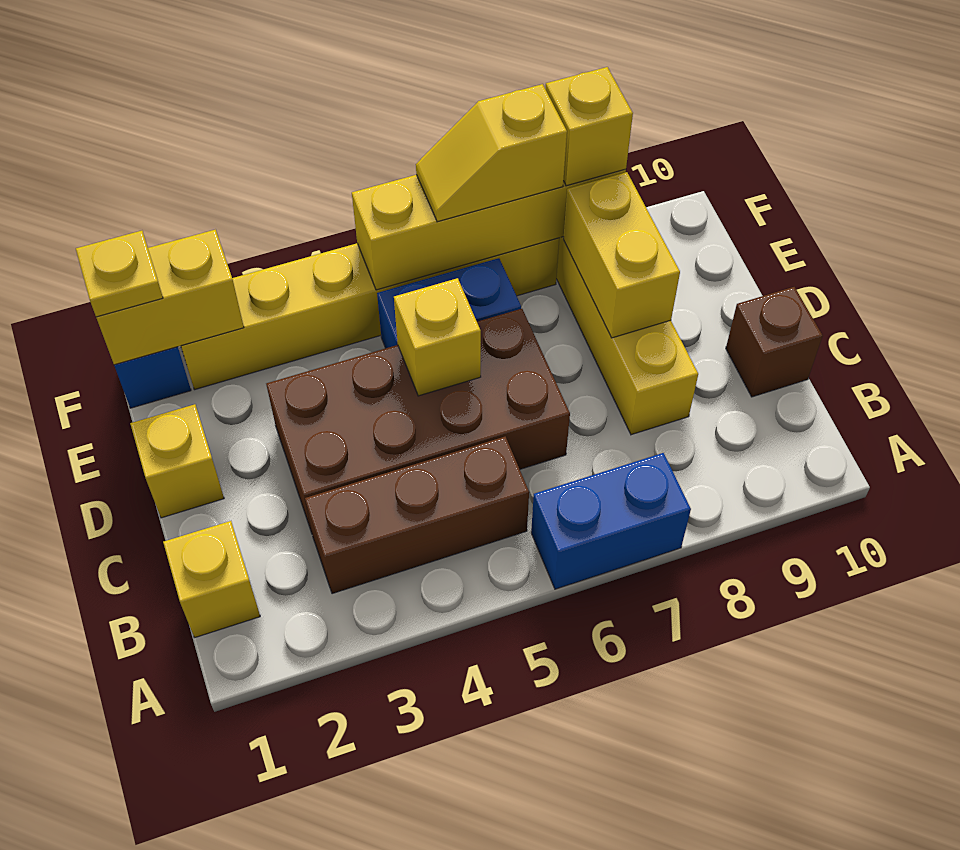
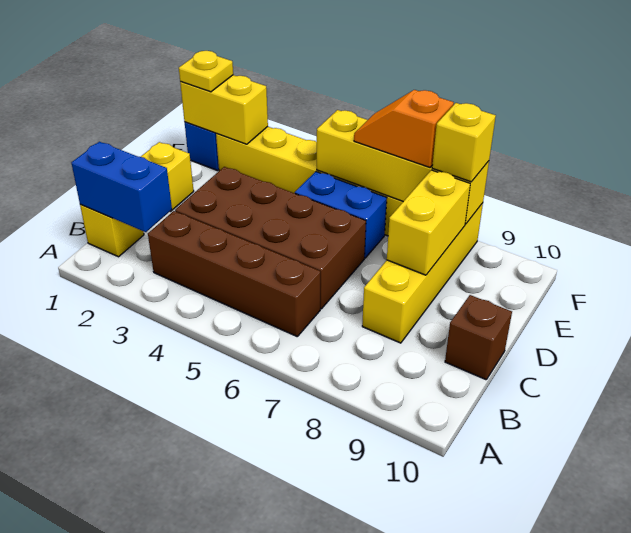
blue brick A6:A7 level 1 -> blue brick B1:B2 level 2
brown brick B3:B5 level 1 -> brown brick B3:B6 level 1
yellow brick D5 level 2 -> none
yellow slope F6:F7 level 3 top 7 -> orange slope F6:F7 level 3 top 7

